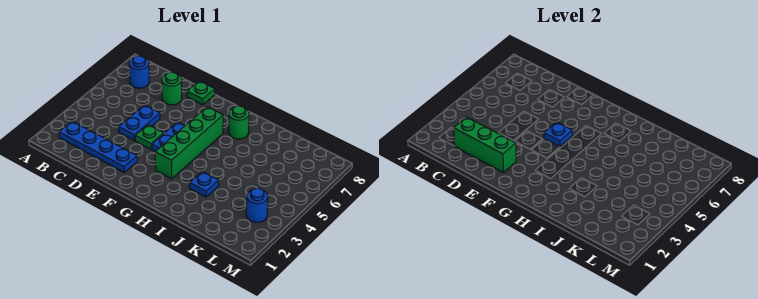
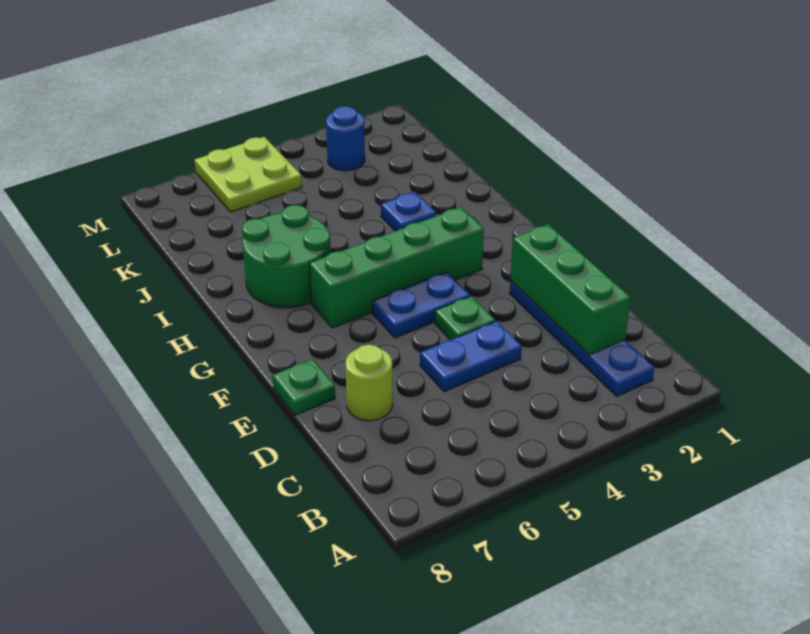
blue round brick B7 level 1 -> none
green round brick D7 level 1 -> lime round brick D7 level 1
blue plate F5 level 2 -> none
green round brick H7 level 1 -> green round brick H6:I7 level 1
none -> lime plate L5:M6 level 1

